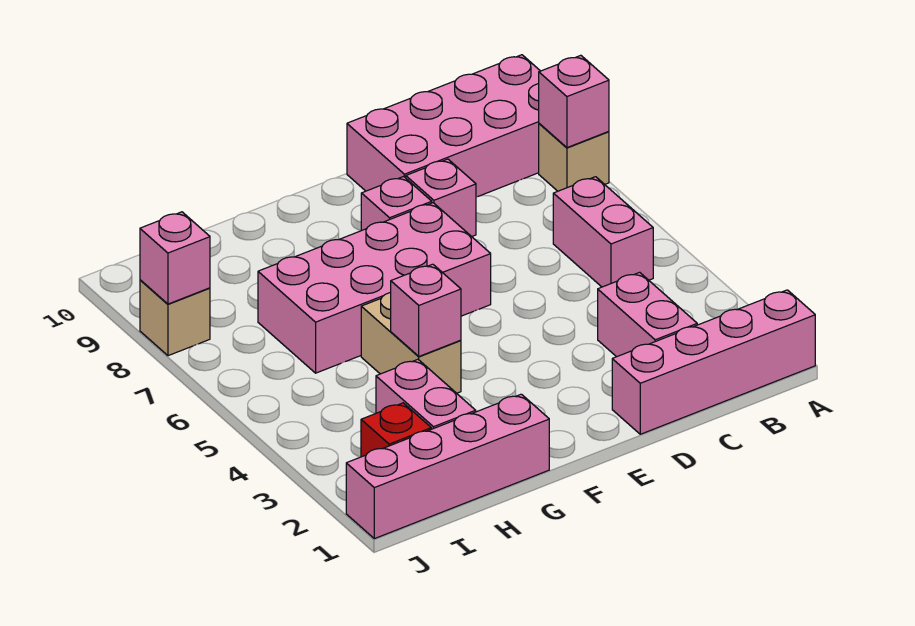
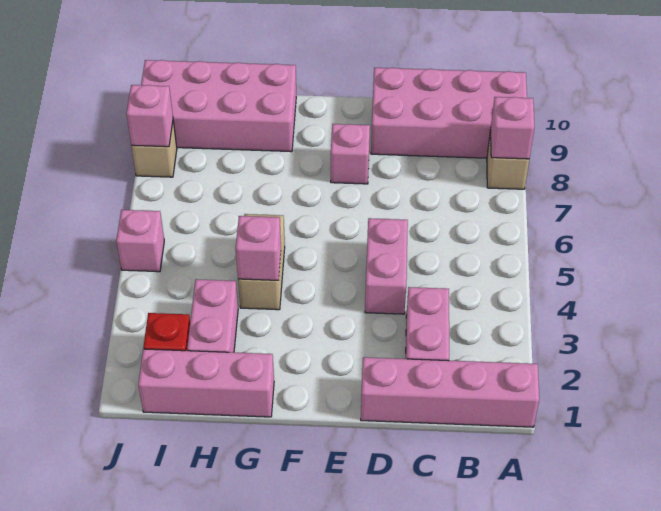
pink brick B5:B6 level 1 -> pink brick D4:D5 level 1
pink brick D8 level 1 -> pink brick J5 level 1
pink brick E6:H7 level 1 -> pink brick G9:J10 level 1
pink brick G1:J1 level 1 -> pink brick G1:I1 level 1

